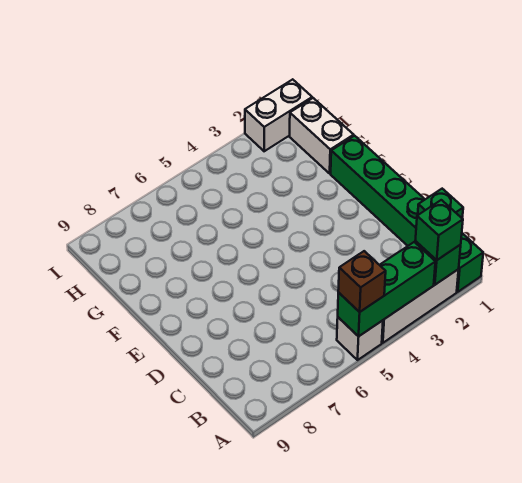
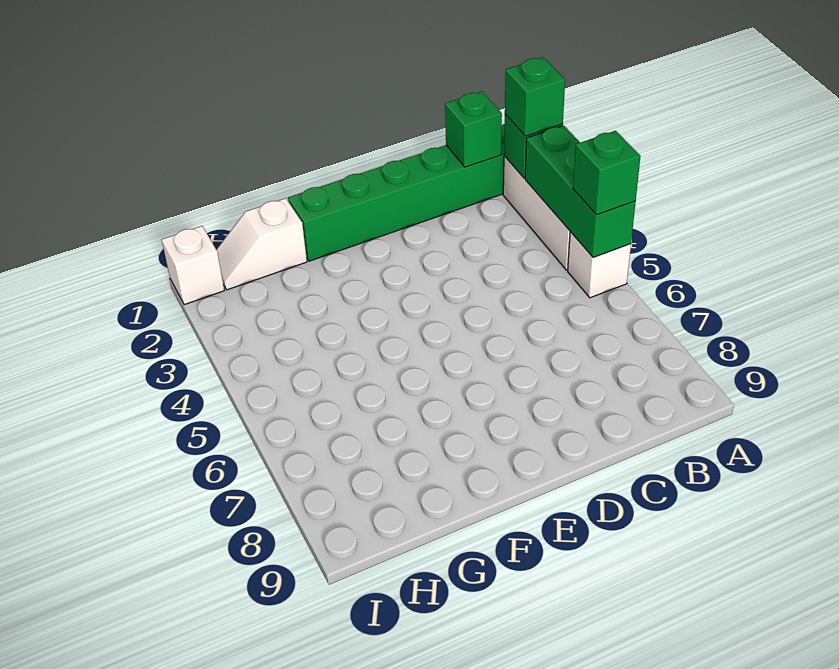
brown brick A5 level 3 -> green brick A5 level 3
white brick G1:H1 level 1 -> white slope G1:H1 level 1 top G
white brick I1:I2 level 1 -> white brick I1 level 1

